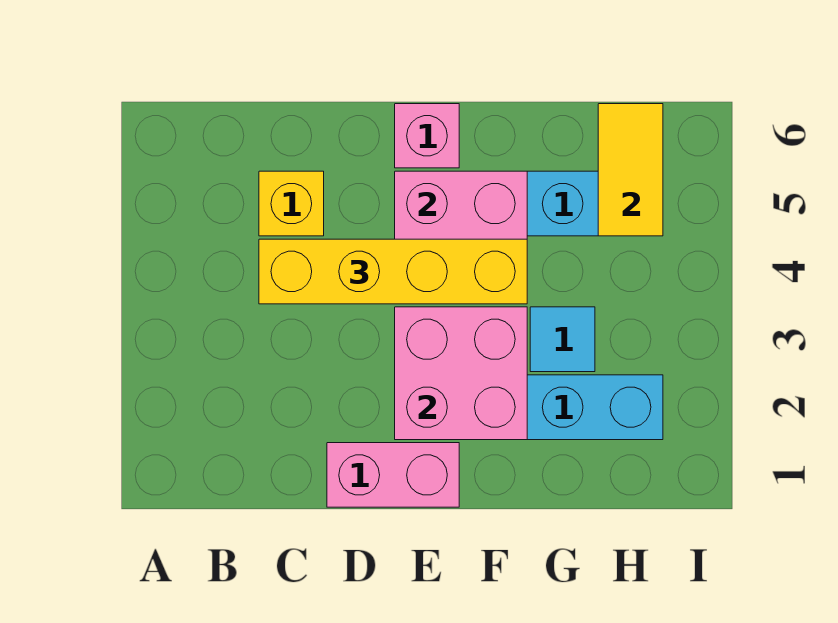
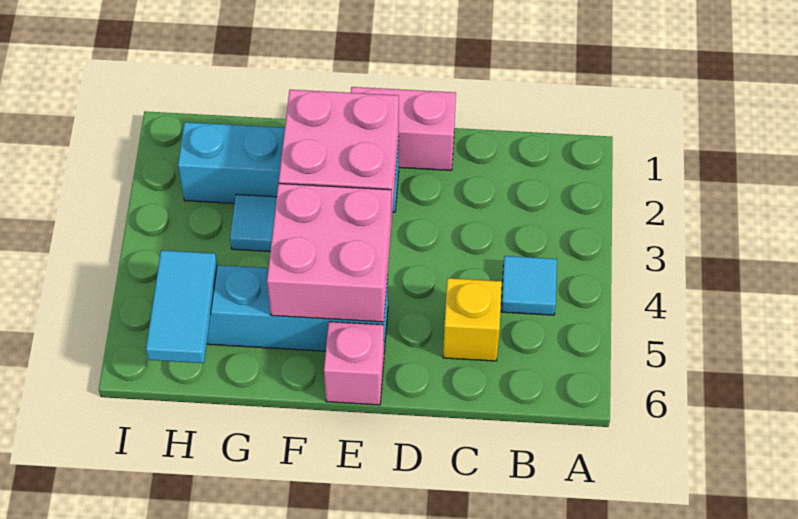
none -> cyan tile B4 level 1
yellow brick C4:F4 level 3 -> none
yellow tile H5:H6 level 2 -> cyan tile H5:H6 level 2

